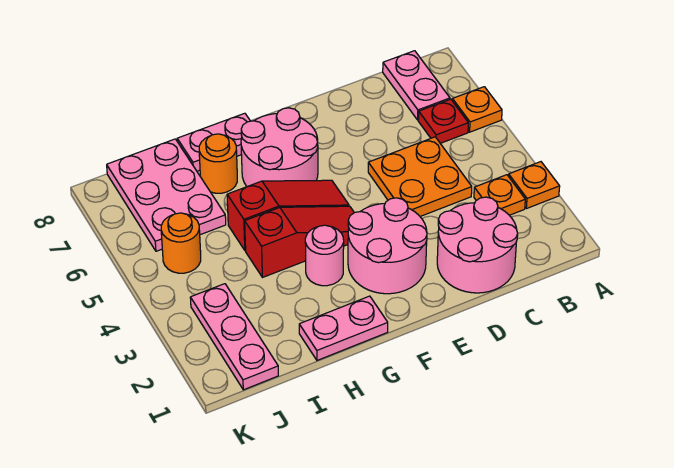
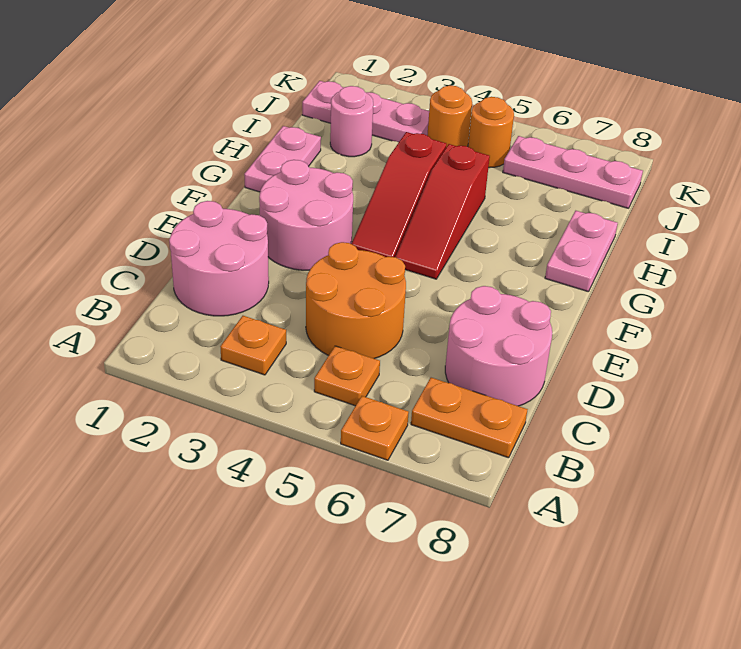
orange plate A3 level 1 -> orange plate B5 level 1
red plate B6 level 1 -> none
pink plate B7:B8 level 1 -> orange plate B7:B8 level 1
orange plate C4:D5 level 1 -> orange round brick C4:D5 level 1
pink round brick F6:G7 level 1 -> pink round brick C7:D8 level 1
pink round brick G3 level 1 -> pink round brick I2 level 1
orange round brick H7 level 1 -> orange round brick J4 level 1
pink plate I6:J8 level 1 -> pink plate J6:J8 level 1

